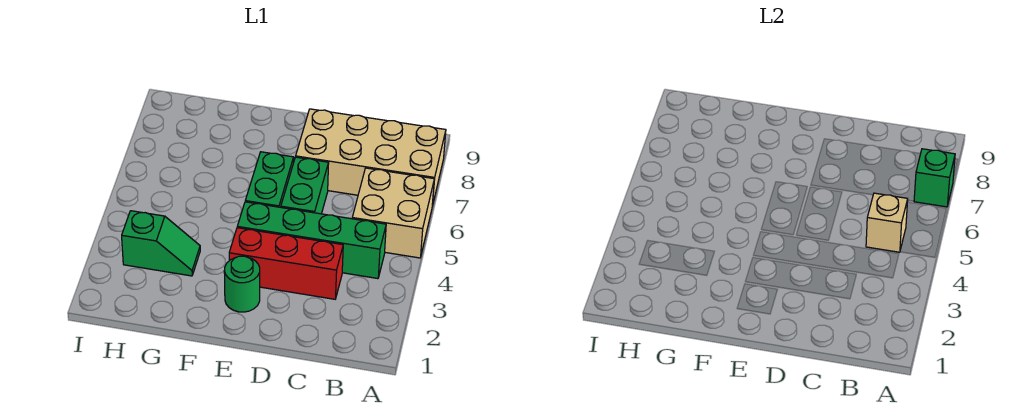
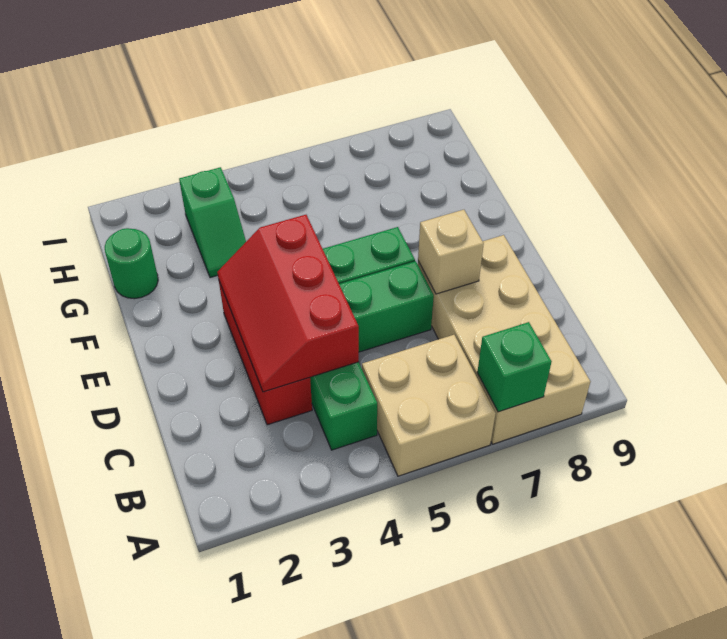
tan brick B5 level 2 -> tan brick D7 level 2
none -> red slope C3:E4 level 2 top 4
green round brick E2 level 1 -> green round brick G1 level 1

